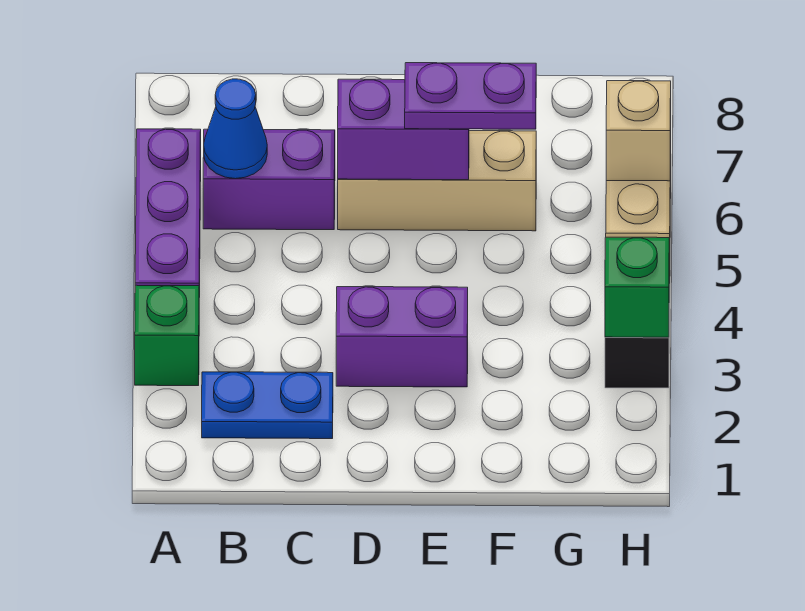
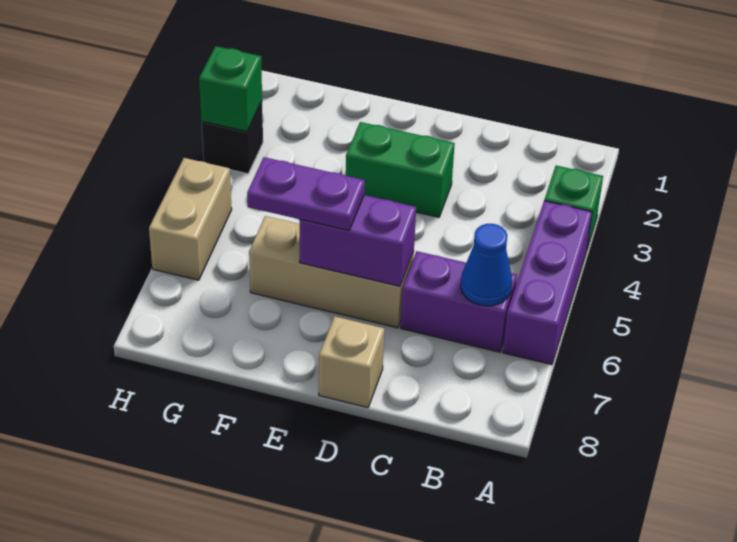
blue plate B2:C2 level 1 -> none
purple brick D3:E3 level 1 -> green brick D3:E3 level 1
tan brick H6 level 2 -> tan brick D8 level 1

